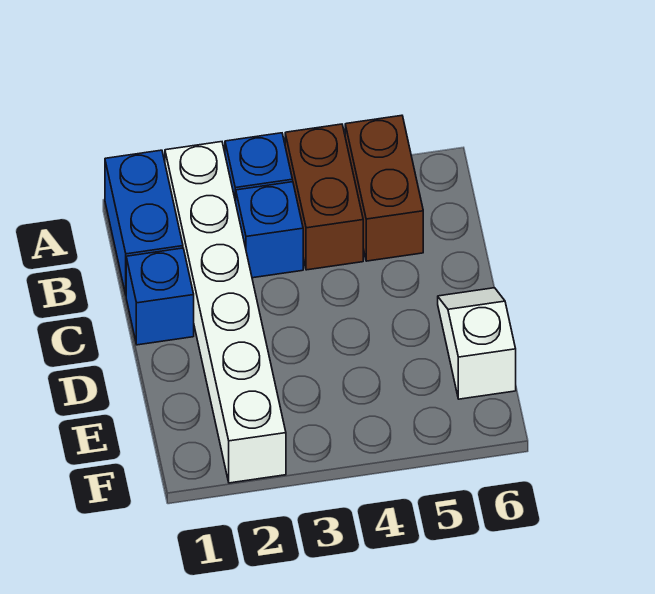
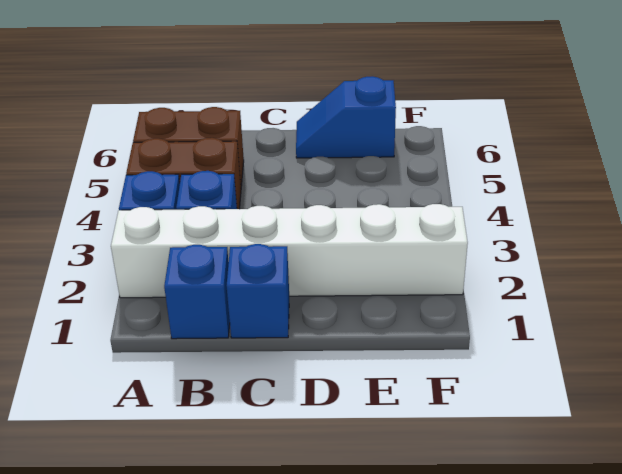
blue brick A1:B1 level 1 -> blue brick B1 level 1
white slope D6:E6 level 1 top E -> blue slope D6:E6 level 1 top E

